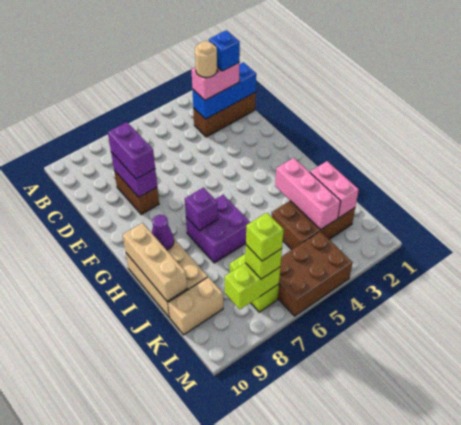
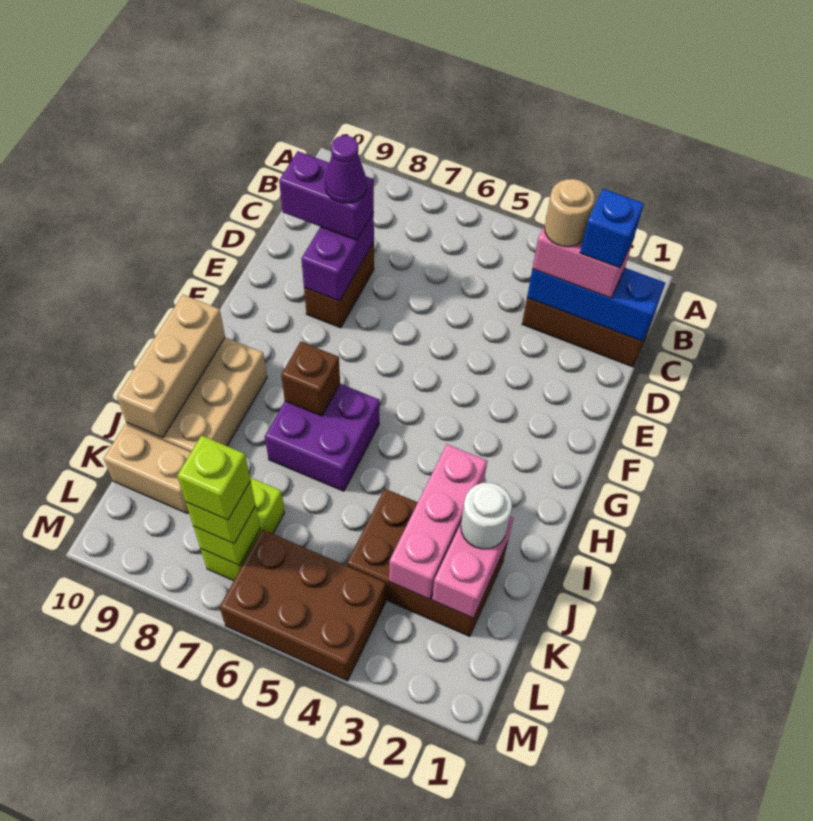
purple brick D8:E8 level 3 -> purple brick D8:D9 level 3
purple brick H7 level 2 -> brown brick H7 level 2
purple cone H9 level 2 -> purple cone D8 level 4
none -> white round brick J2 level 3
lime brick L7:L8 level 2 -> lime brick L7 level 2

